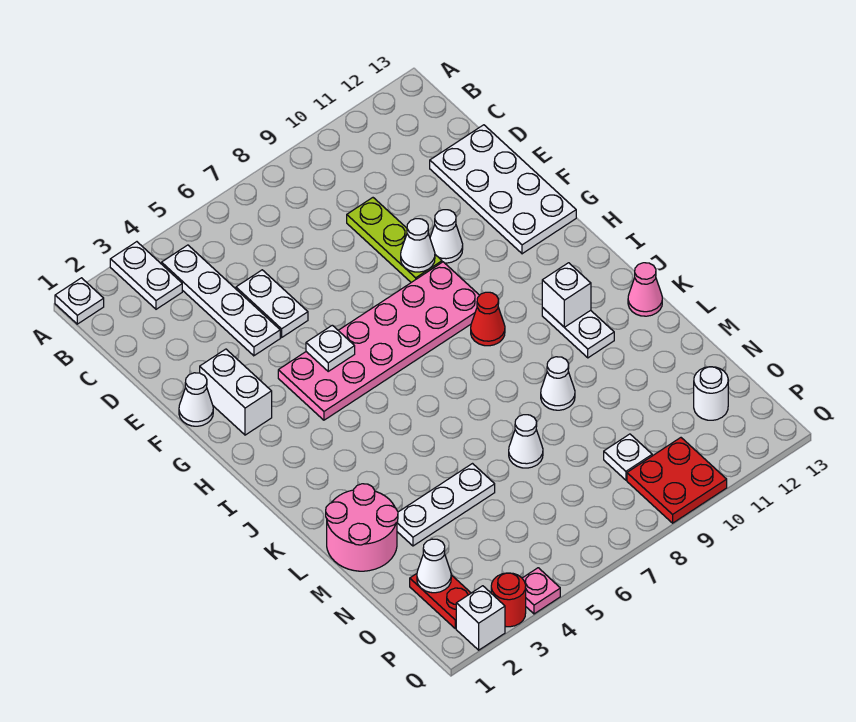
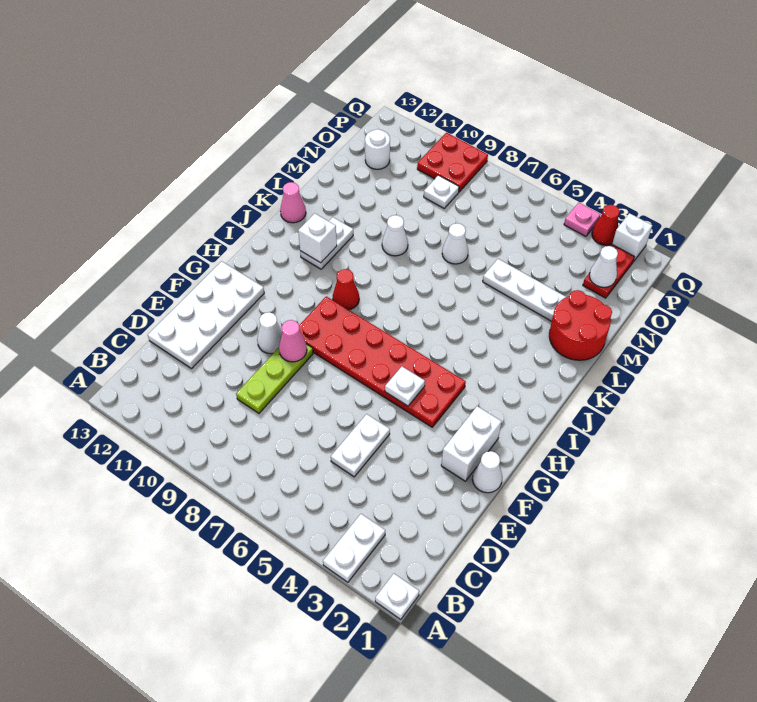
white plate B4:E4 level 1 -> none
white cone F9 level 2 -> pink cone F9 level 2
pink plate G4:H9 level 1 -> red plate G4:H9 level 1
pink round brick L1:M2 level 1 -> red round brick L1:M2 level 1
red round brick Q3 level 1 -> red cone Q3 level 1

